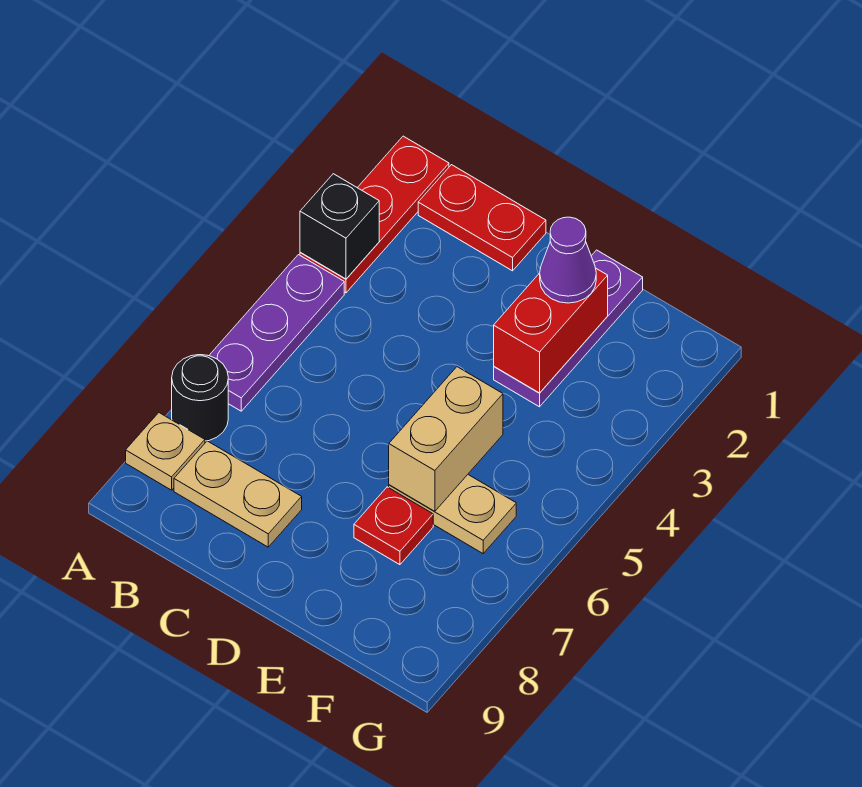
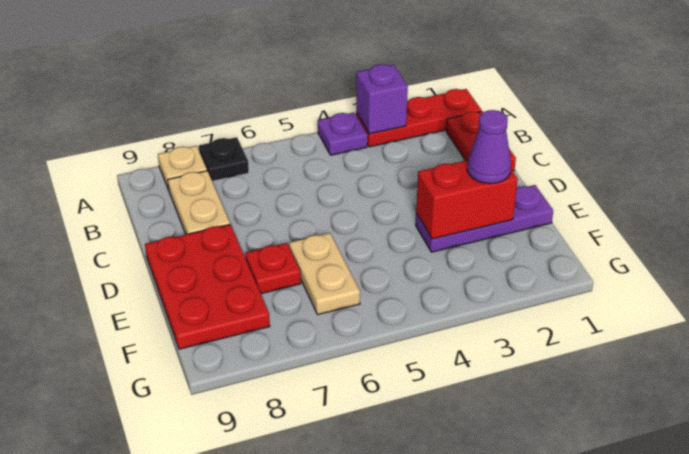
black brick A3 level 2 -> purple brick A3 level 2
purple plate A4:A6 level 1 -> purple plate A4 level 1
black round brick A7 level 1 -> black plate A7 level 1
none -> red plate D8:F9 level 1
tan brick E5:E6 level 2 -> none

